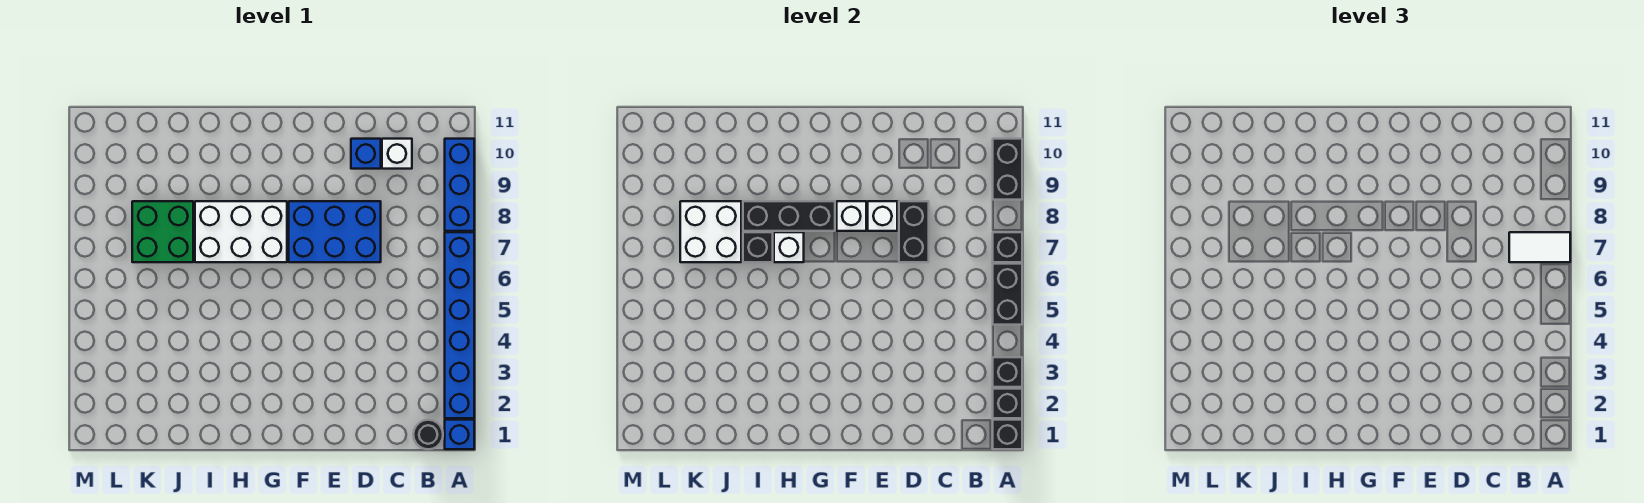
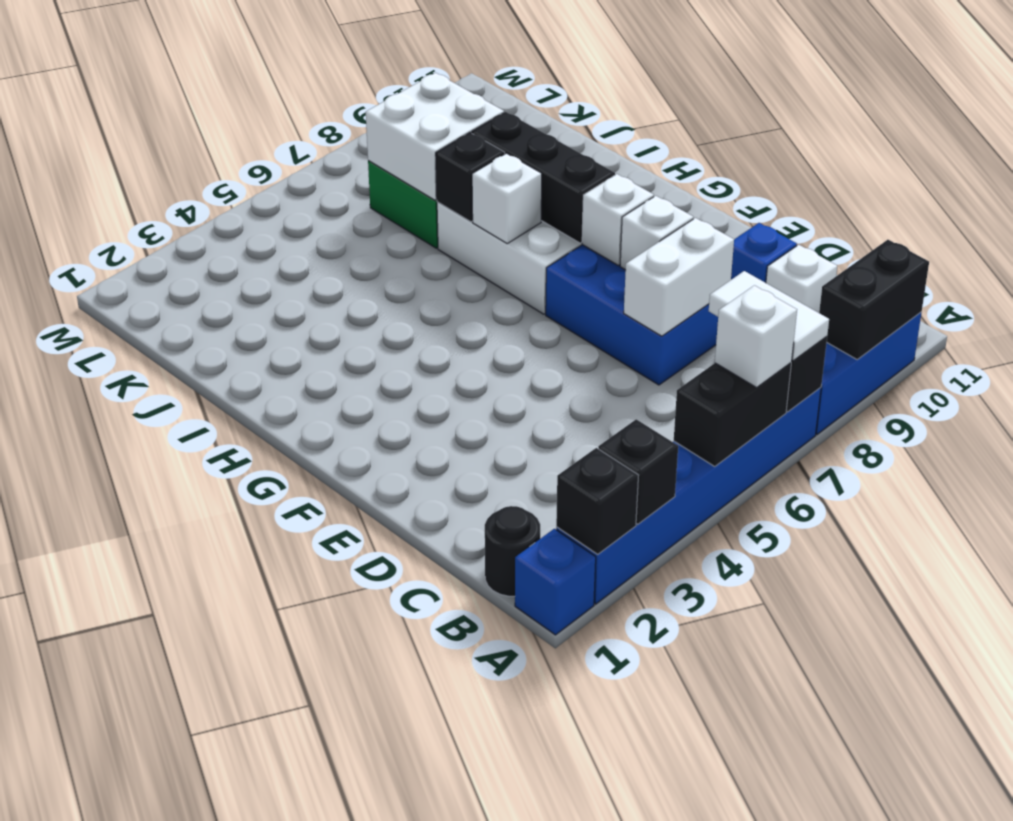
black brick A1 level 2 -> none
none -> white brick A6 level 3
black brick D7:D8 level 2 -> white brick D7:D8 level 2

